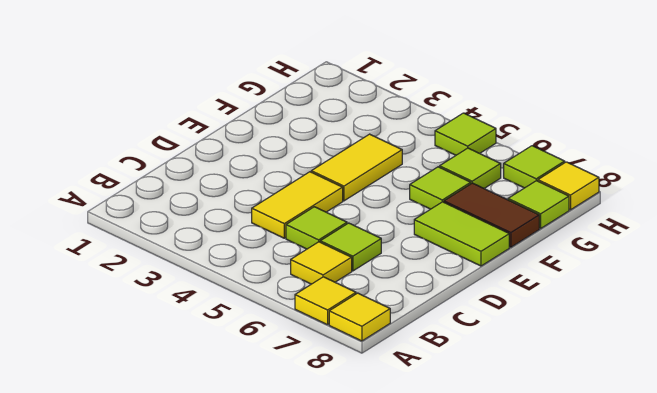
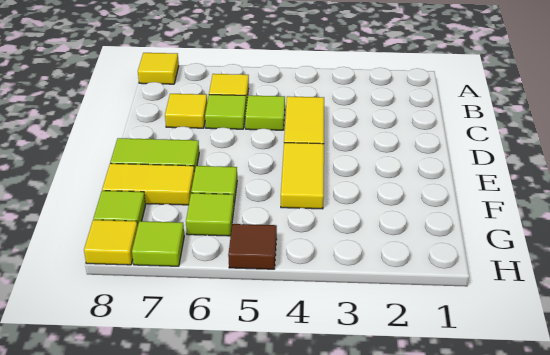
yellow tile A7 level 1 -> yellow tile C7 level 1
brown tile F7:F8 level 1 -> yellow tile F7:F8 level 1
lime tile H5 level 1 -> brown tile H5 level 1

